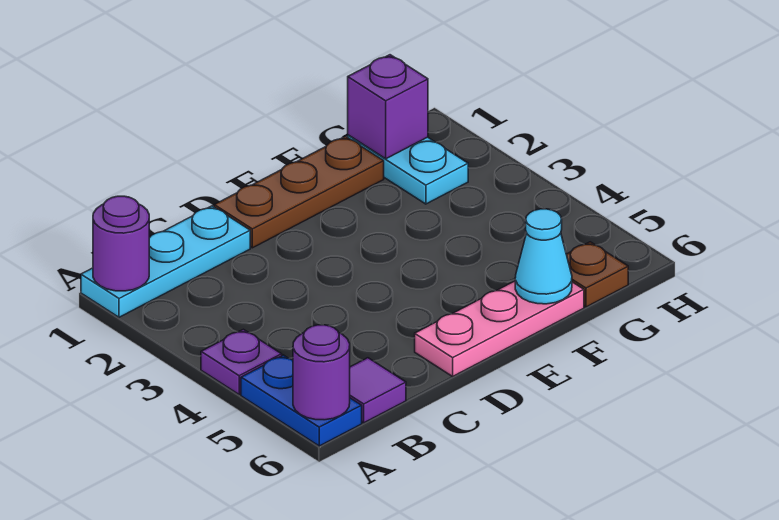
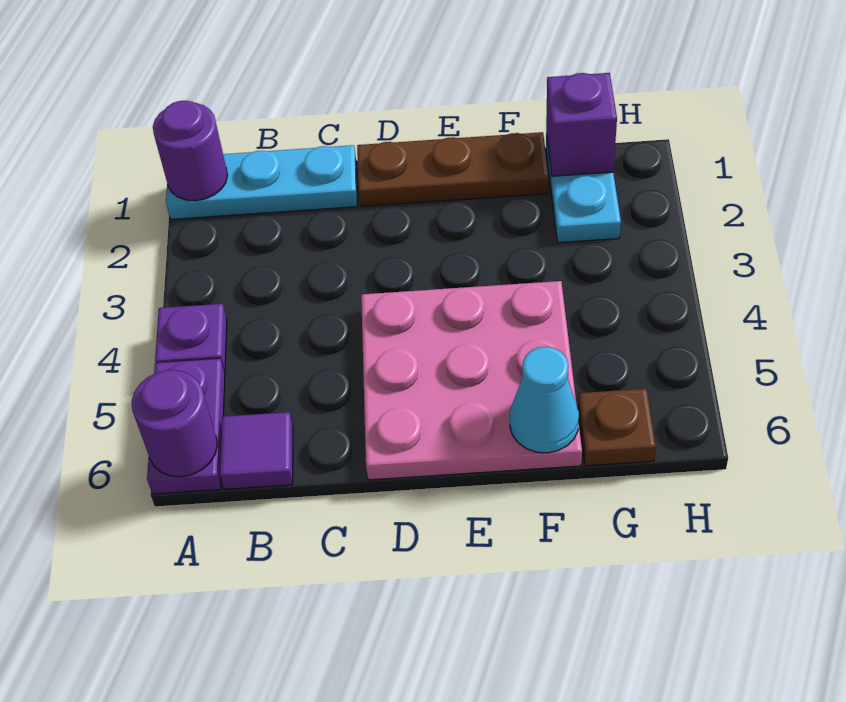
blue plate A5:A6 level 1 -> purple plate A5:A6 level 1
pink plate D6:F6 level 1 -> pink plate D4:F6 level 1

